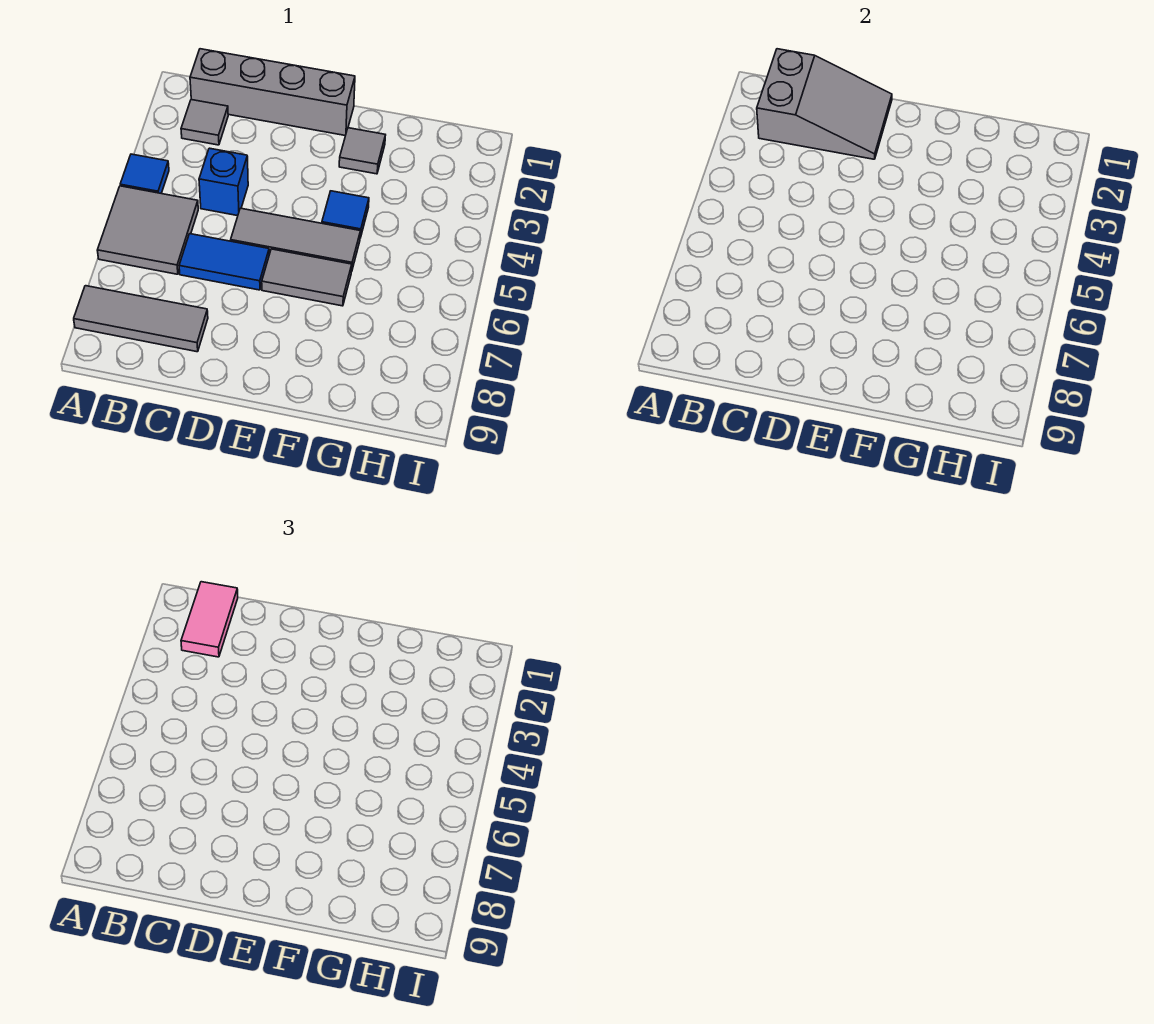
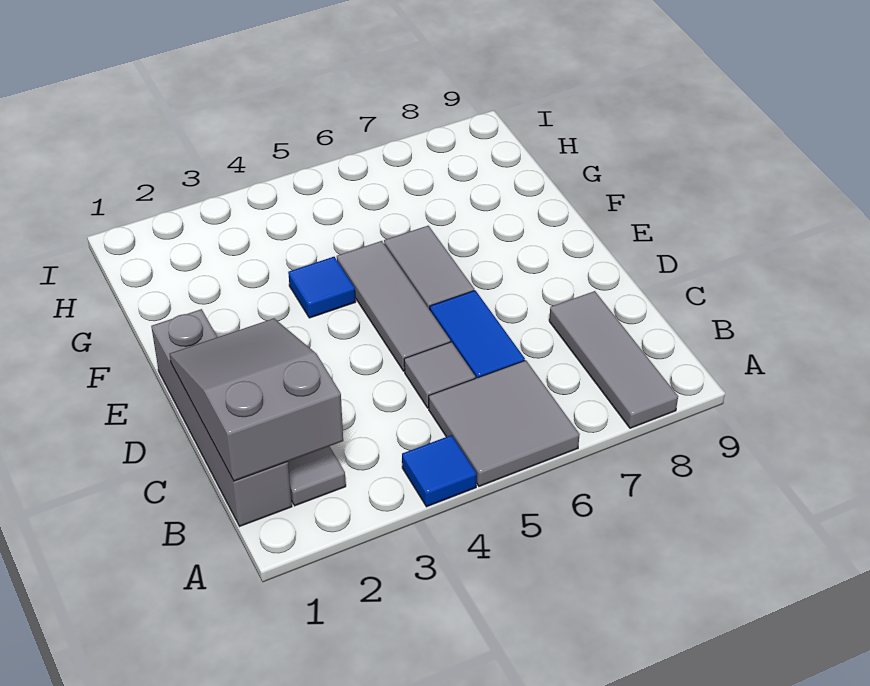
pink tile B1:B2 level 3 -> none
blue brick C4 level 1 -> none
grey tile F2 level 1 -> grey tile C5 level 1

